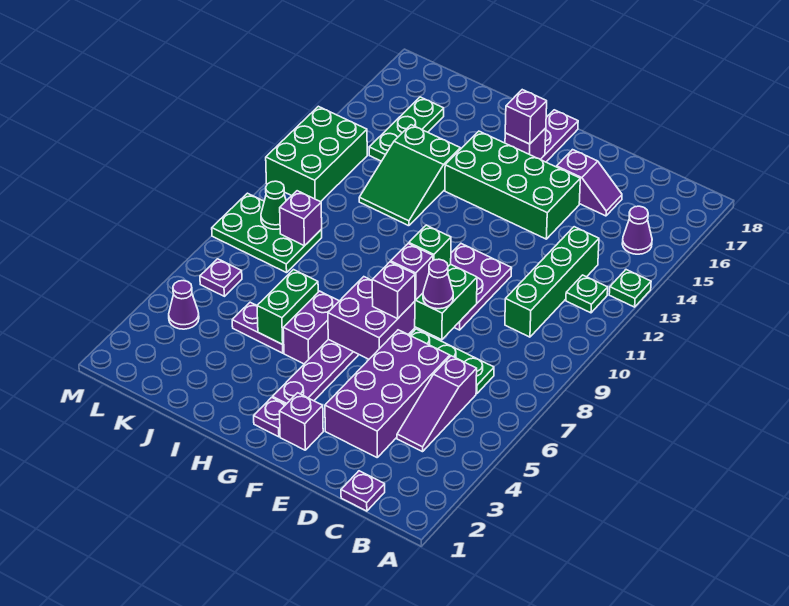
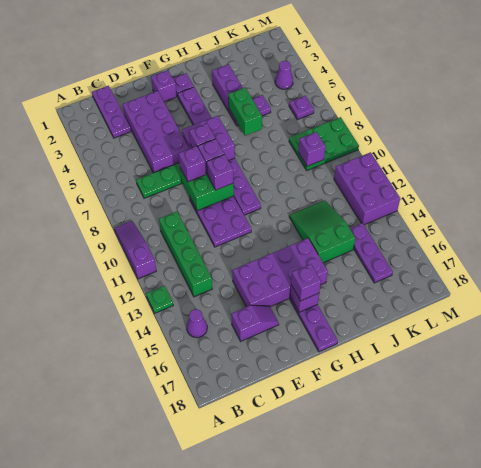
green plate B12 level 1 -> none
purple plate C1 level 1 -> purple plate C1:C3 level 1
purple slope C4:C6 level 1 top 6 -> purple slope A9:A11 level 1 top 11
purple slope D16:E16 level 1 top E -> purple slope D16:E16 level 1 top D
purple cone E8 level 3 -> purple brick E8 level 3
green brick E14:H15 level 1 -> purple brick E14:H15 level 1
green brick F9 level 3 -> purple brick F9 level 3
purple brick H5:H6 level 1 -> purple brick I3:I4 level 1
green plate K14:K16 level 1 -> purple plate K14:K16 level 1
green cone L9 level 2 -> none
green brick L11:M13 level 1 -> purple brick L11:M13 level 1

